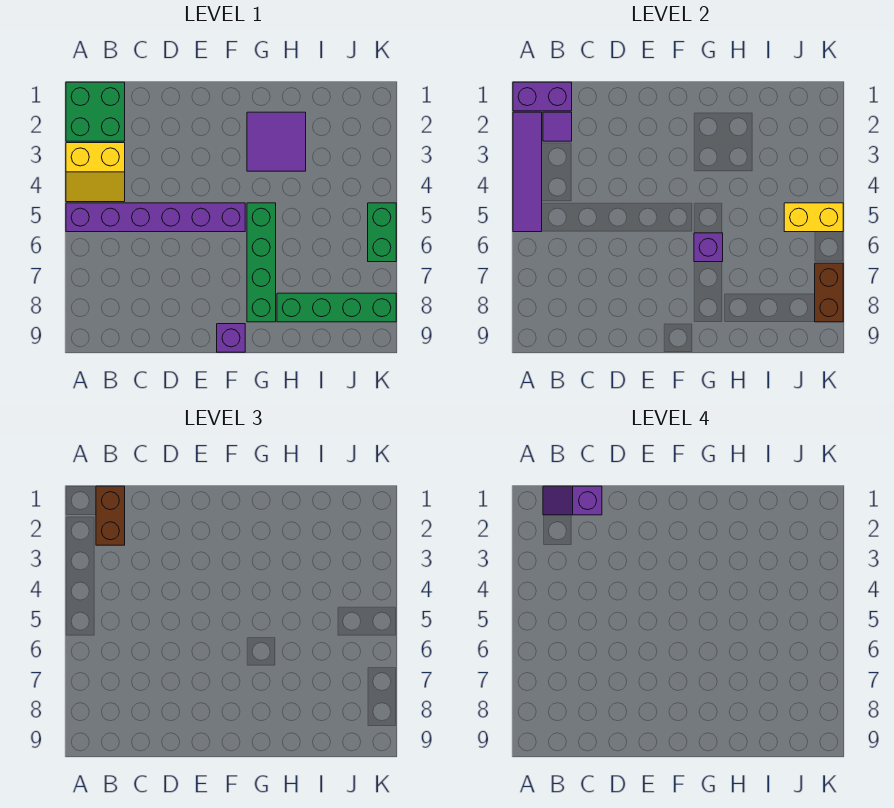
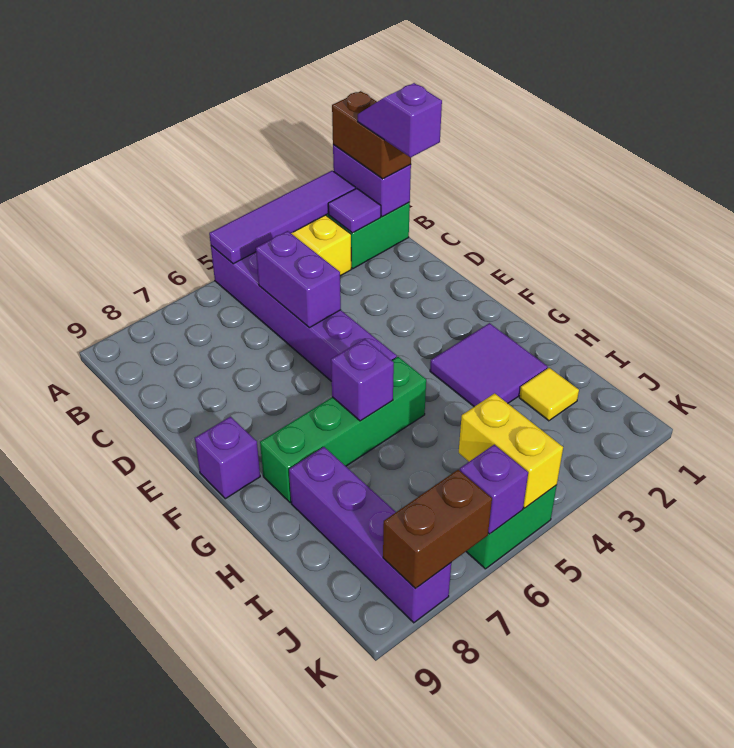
brown brick B1:B2 level 3 -> brown brick A1:B1 level 3
none -> purple brick C5:D5 level 2
green brick H8:K8 level 1 -> purple brick H8:K8 level 1
none -> yellow tile I2 level 1
none -> purple brick K6 level 2

